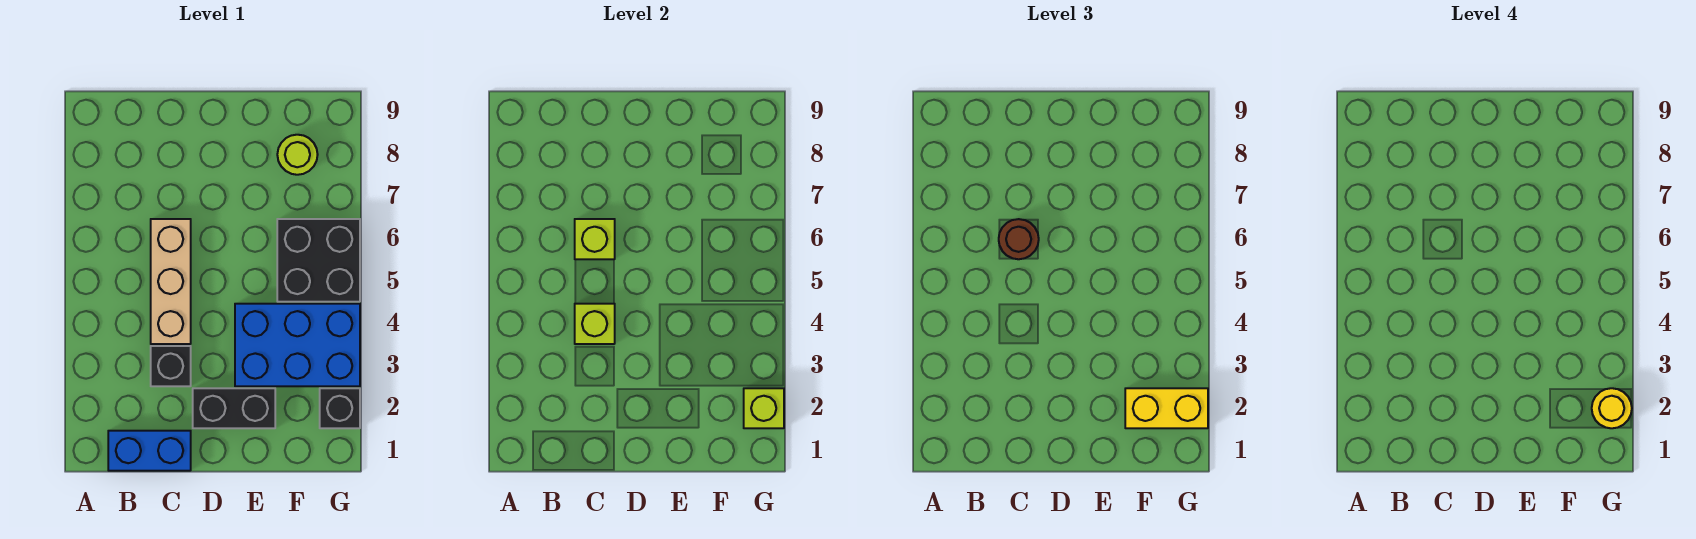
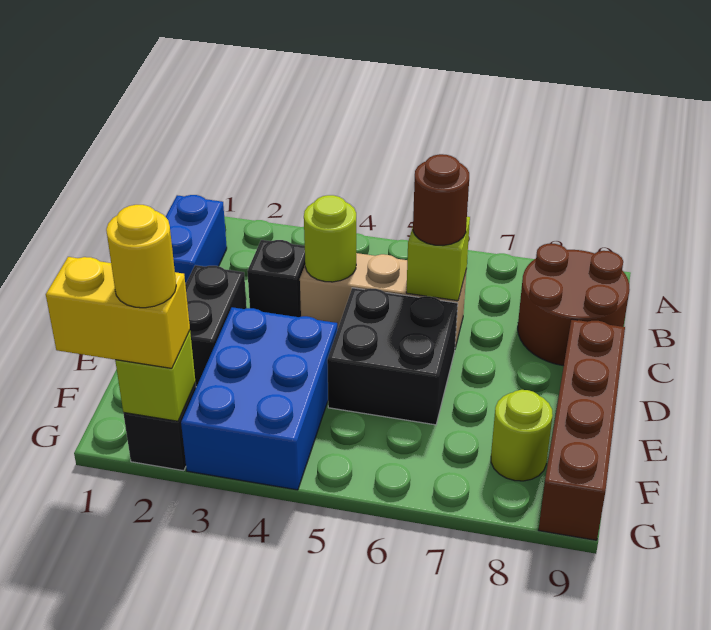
none -> brown round brick B8:C9 level 1
lime brick C4 level 2 -> lime round brick C4 level 2
none -> brown brick D9:G9 level 1
yellow brick F2:G2 level 3 -> yellow brick G1:G2 level 3
black brick F5:G6 level 1 -> black brick D5:E6 level 1

